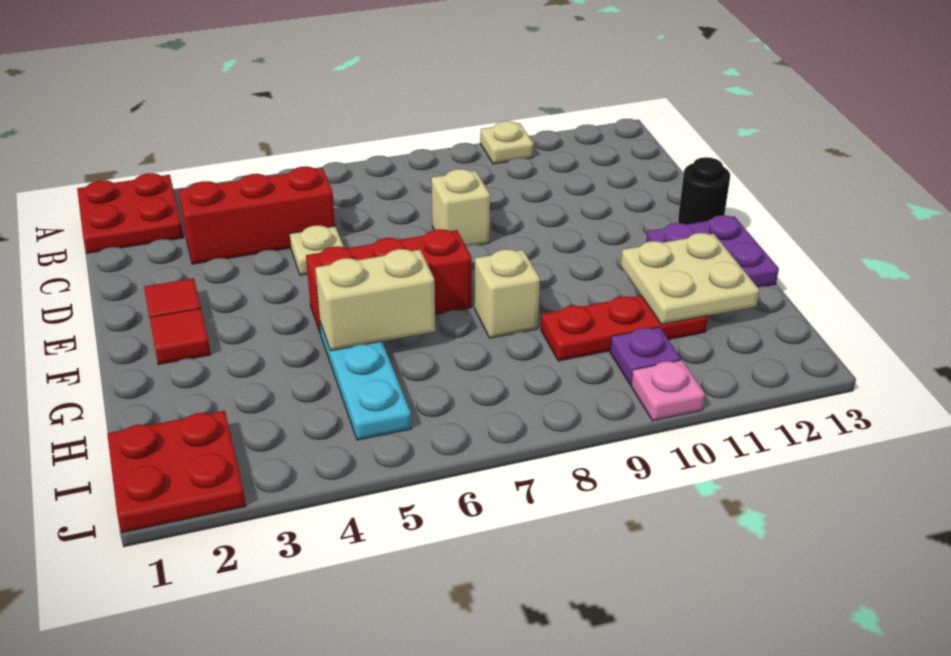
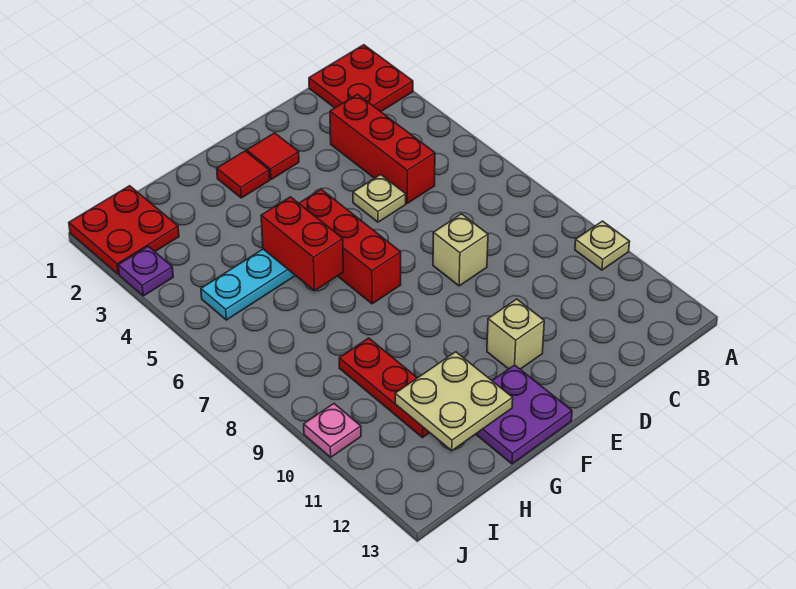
black round brick E13 level 1 -> none
tan brick G5:G6 level 2 -> red brick G5:G6 level 2
tan brick G8 level 1 -> tan brick E11 level 1
purple plate I10 level 1 -> purple plate J3 level 1

